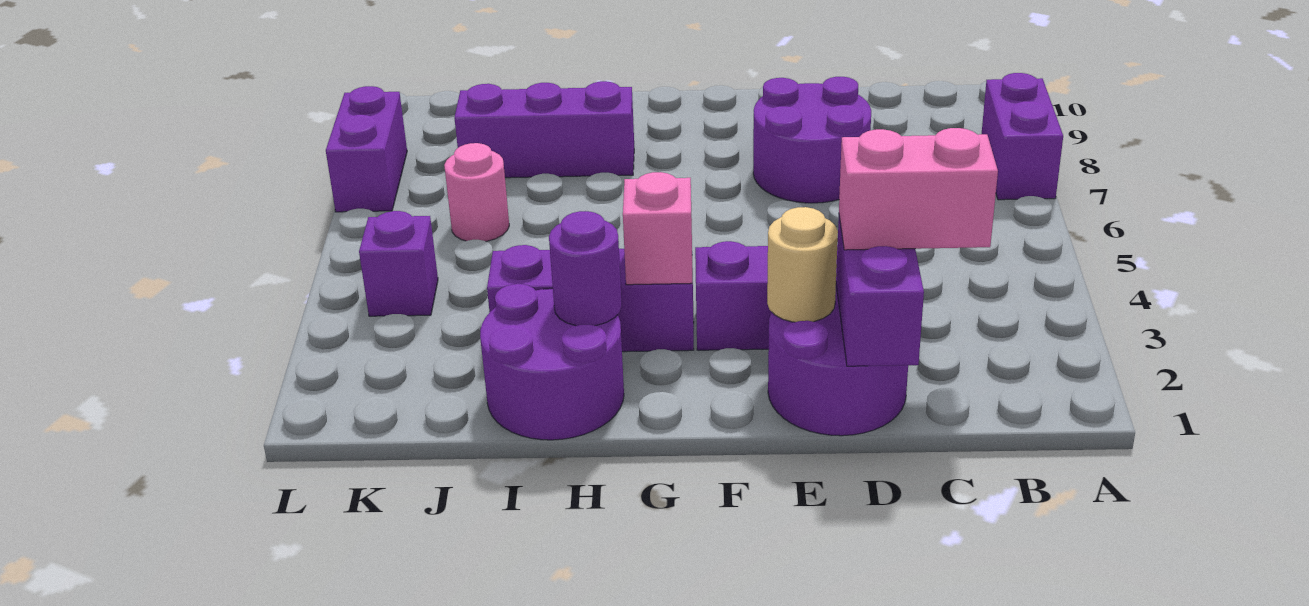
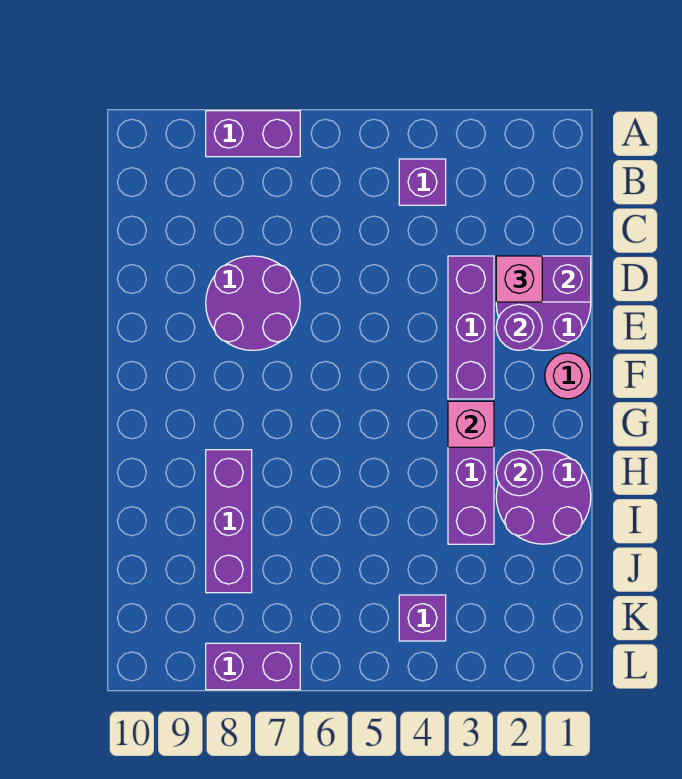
none -> purple brick B4 level 1
pink brick C2:D2 level 3 -> pink brick D2 level 3
tan round brick E2 level 2 -> purple round brick E2 level 2
pink round brick J6 level 1 -> pink round brick F1 level 1

